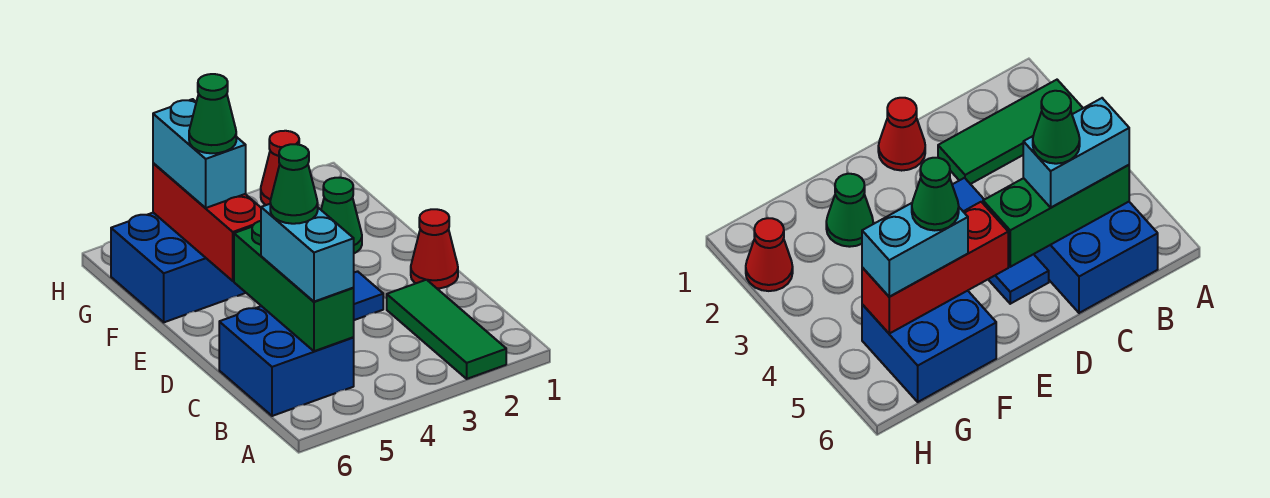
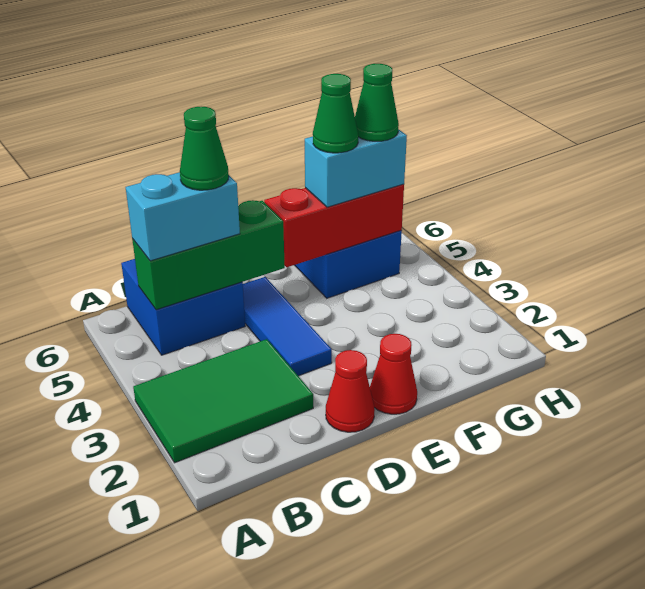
green tile A2:C2 level 1 -> green tile A2:C3 level 1
green cone F2 level 1 -> green cone G5 level 4
red cone H2 level 1 -> red cone E1 level 1

